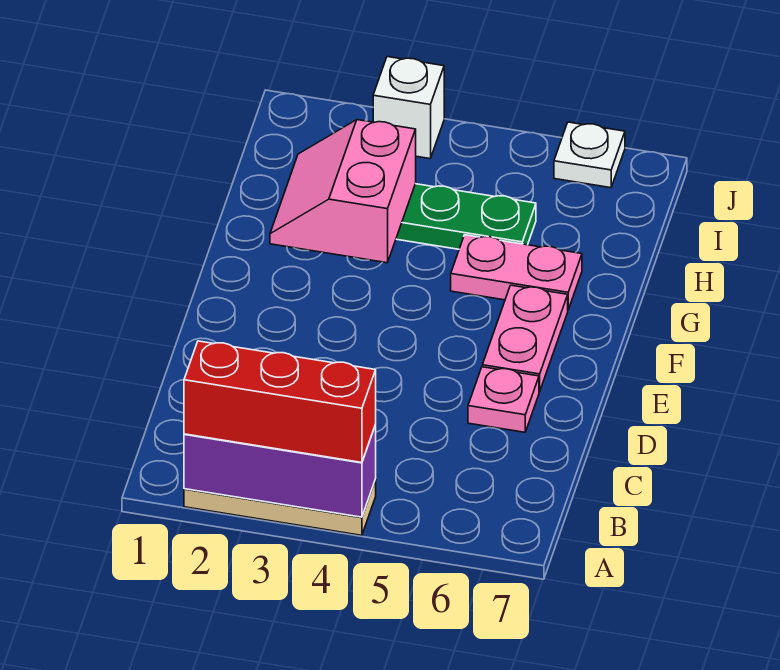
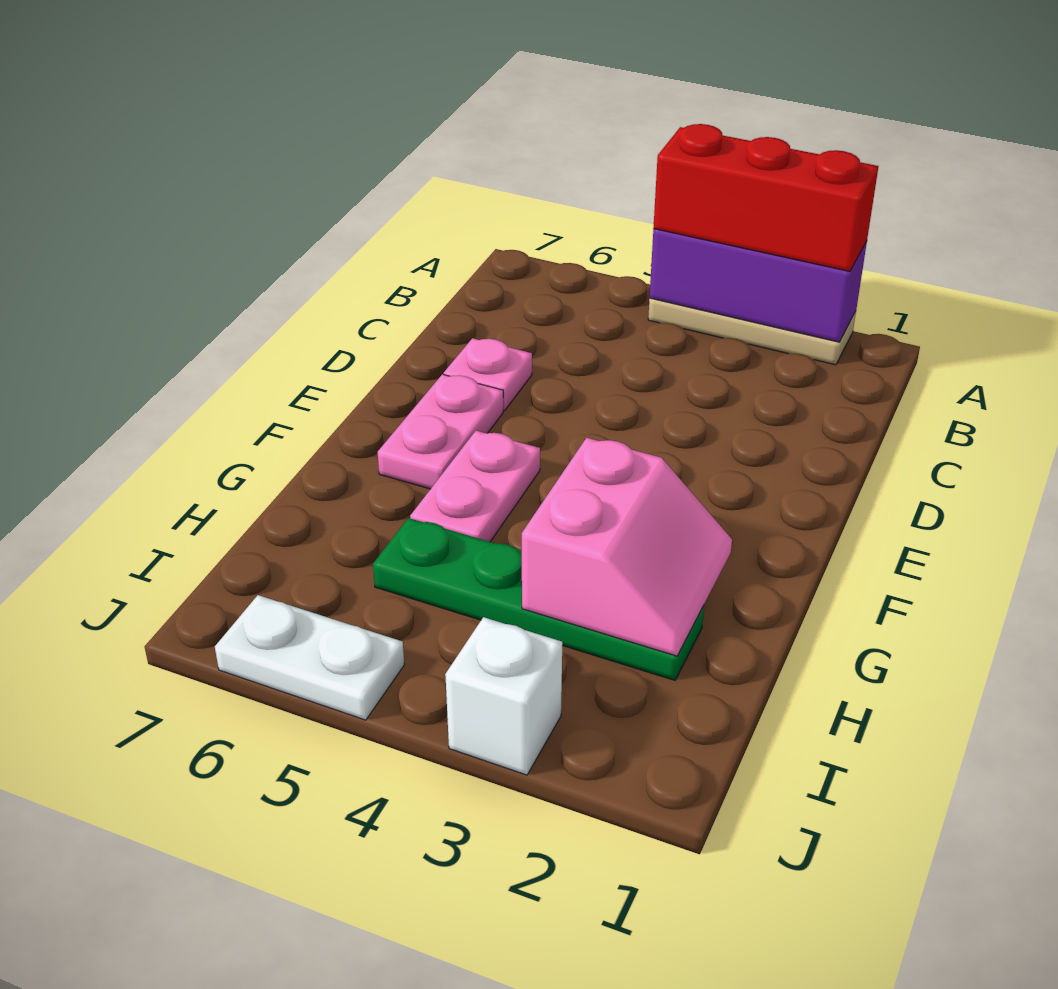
pink plate G5:G6 level 1 -> pink plate F5:G5 level 1
white plate J6 level 1 -> white plate J5:J6 level 1

